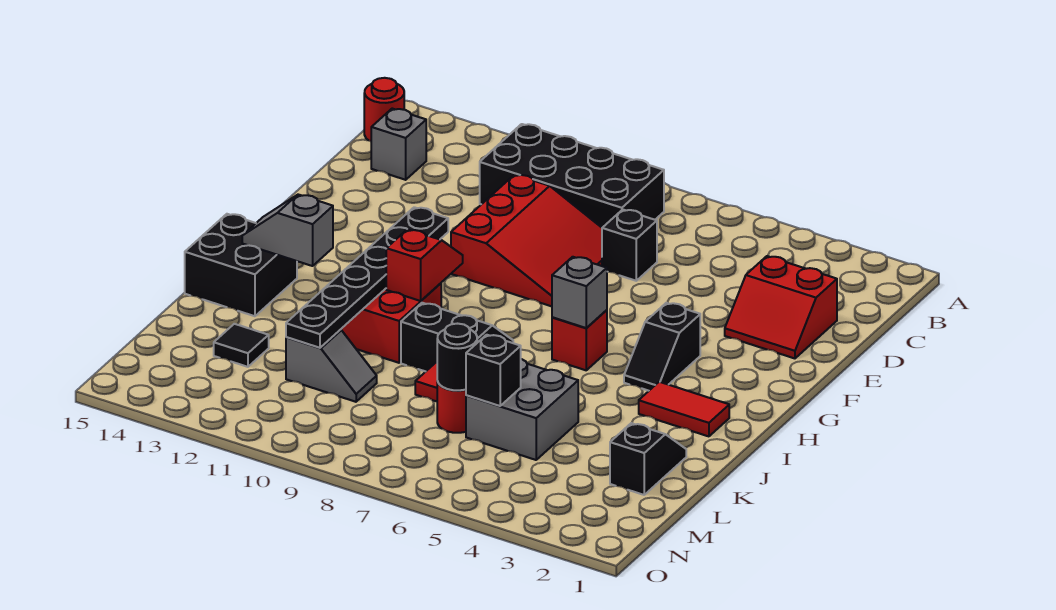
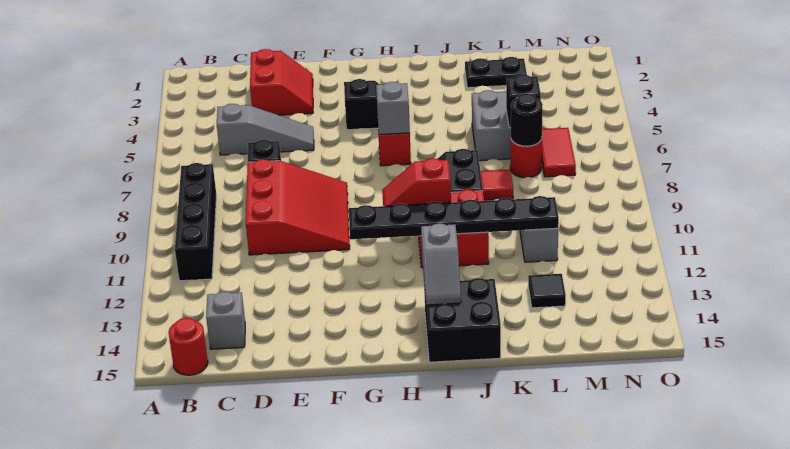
black brick B8:C11 level 1 -> black brick B8:B11 level 1
none -> grey slope C5:E5 level 1 top C
red slope D8:F10 level 1 top 10 -> red slope D8:F10 level 1 top D
red tile I2:I3 level 1 -> red tile M6:M7 level 1
black slope K2:L2 level 1 top L -> black plate K2:L2 level 1

